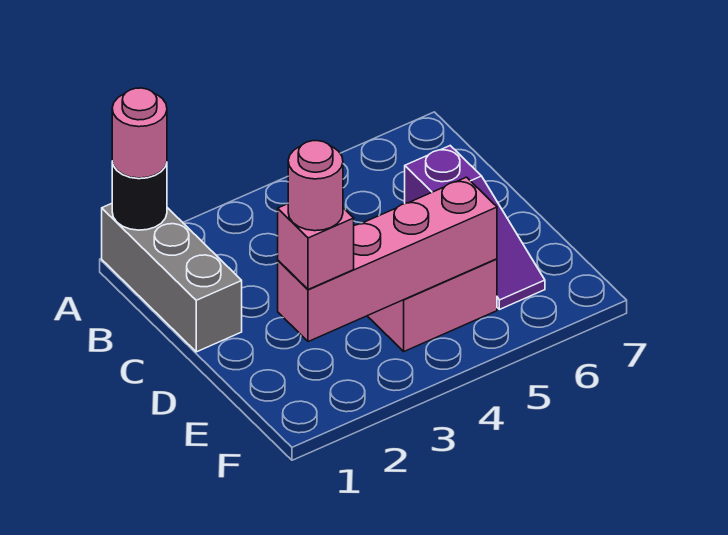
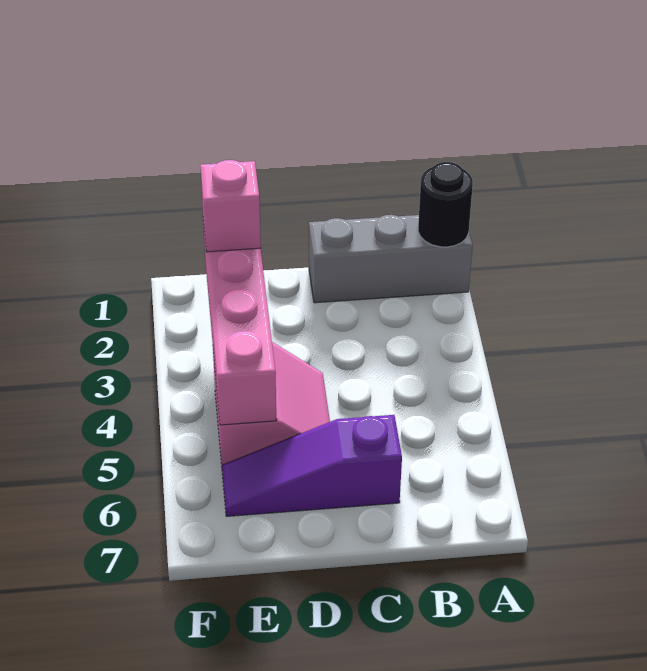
pink round brick A1 level 3 -> none
pink round brick E2 level 4 -> none

